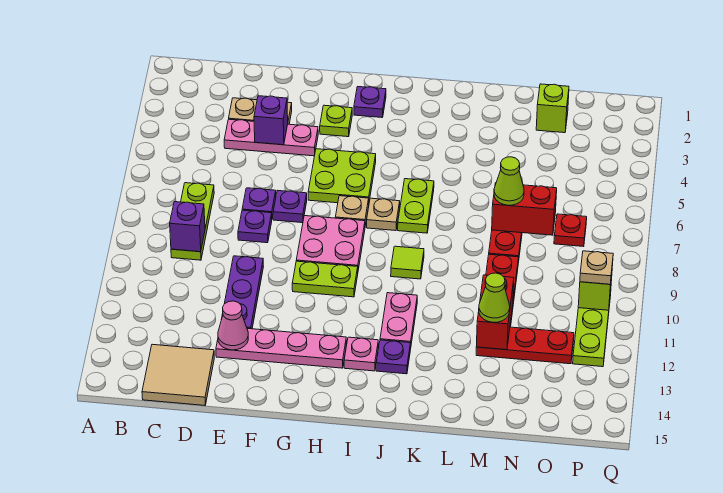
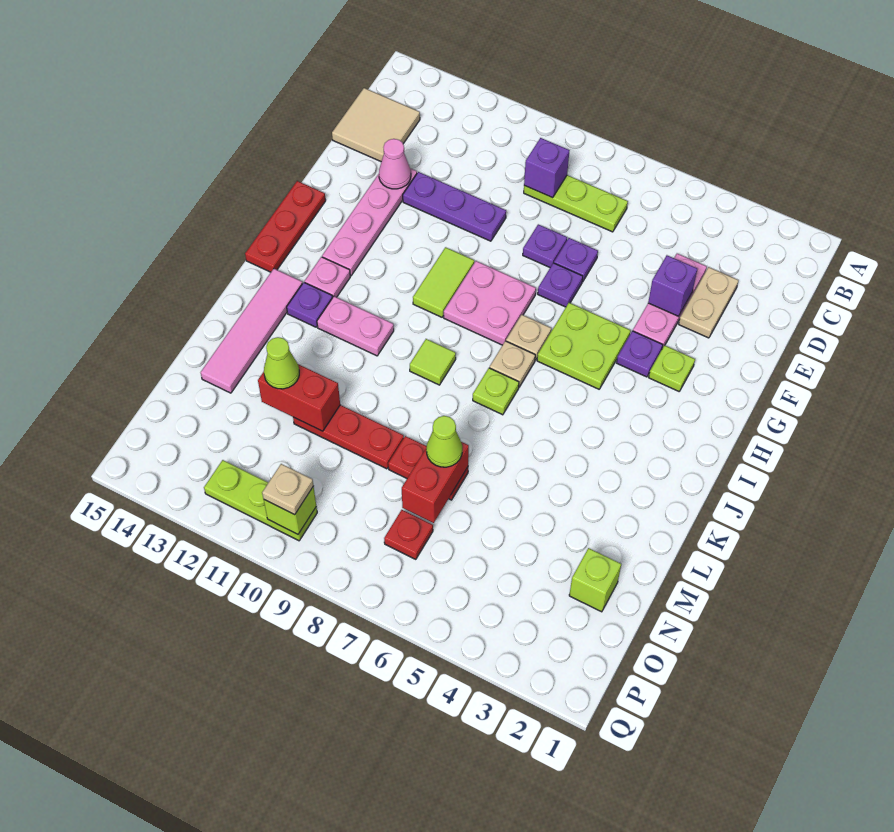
lime plate G10:H10 level 1 -> lime tile G10:H10 level 1
purple plate H2 level 1 -> purple plate G4 level 1
lime plate J6:J7 level 1 -> lime plate J7 level 1
none -> pink tile J14:M14 level 1
red plate M12:O12 level 1 -> red plate G15:I15 level 1

